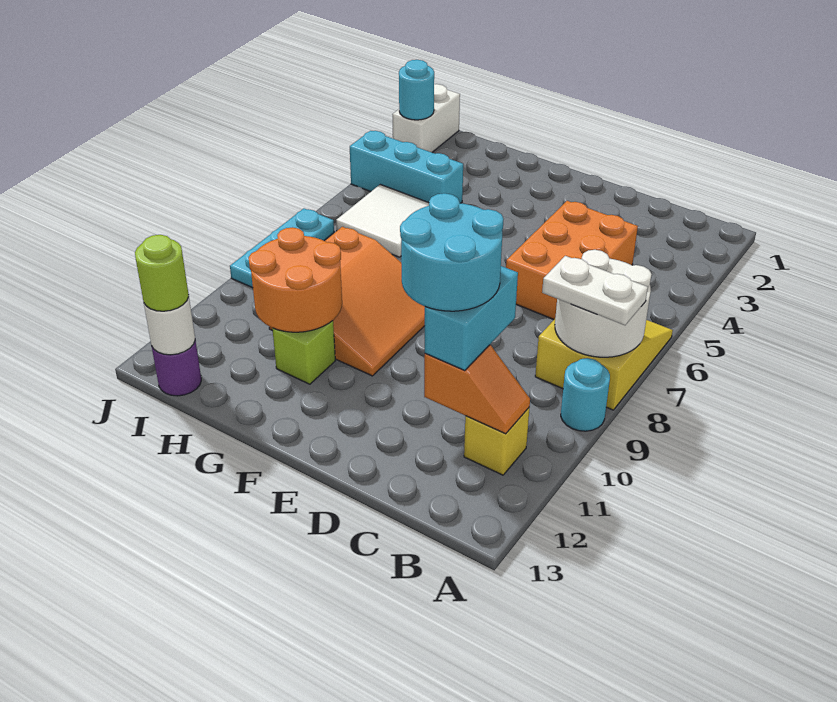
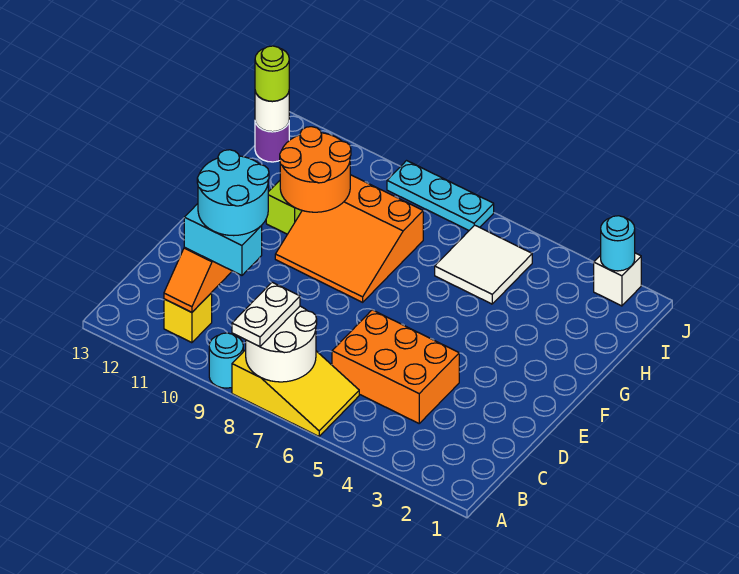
cyan brick H4:J4 level 1 -> none
white brick J1:J2 level 1 -> white brick J2 level 1

